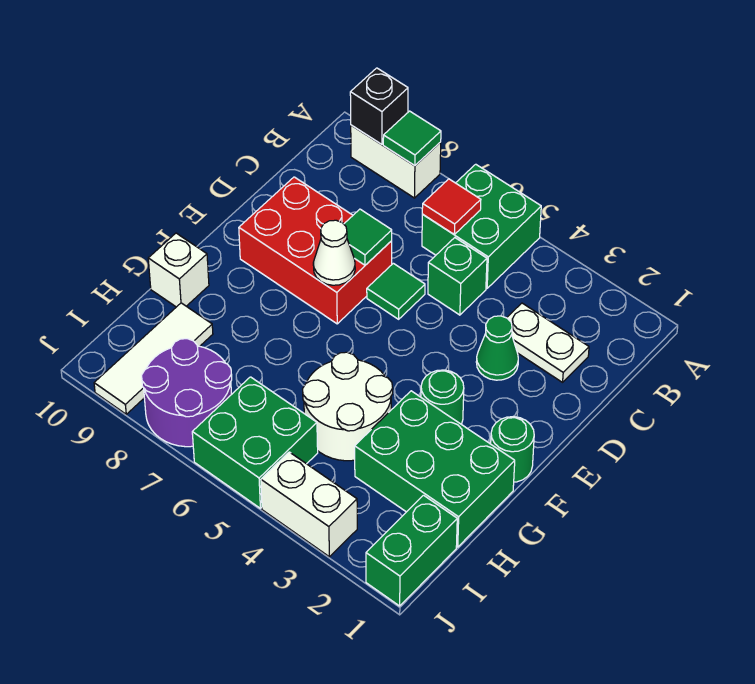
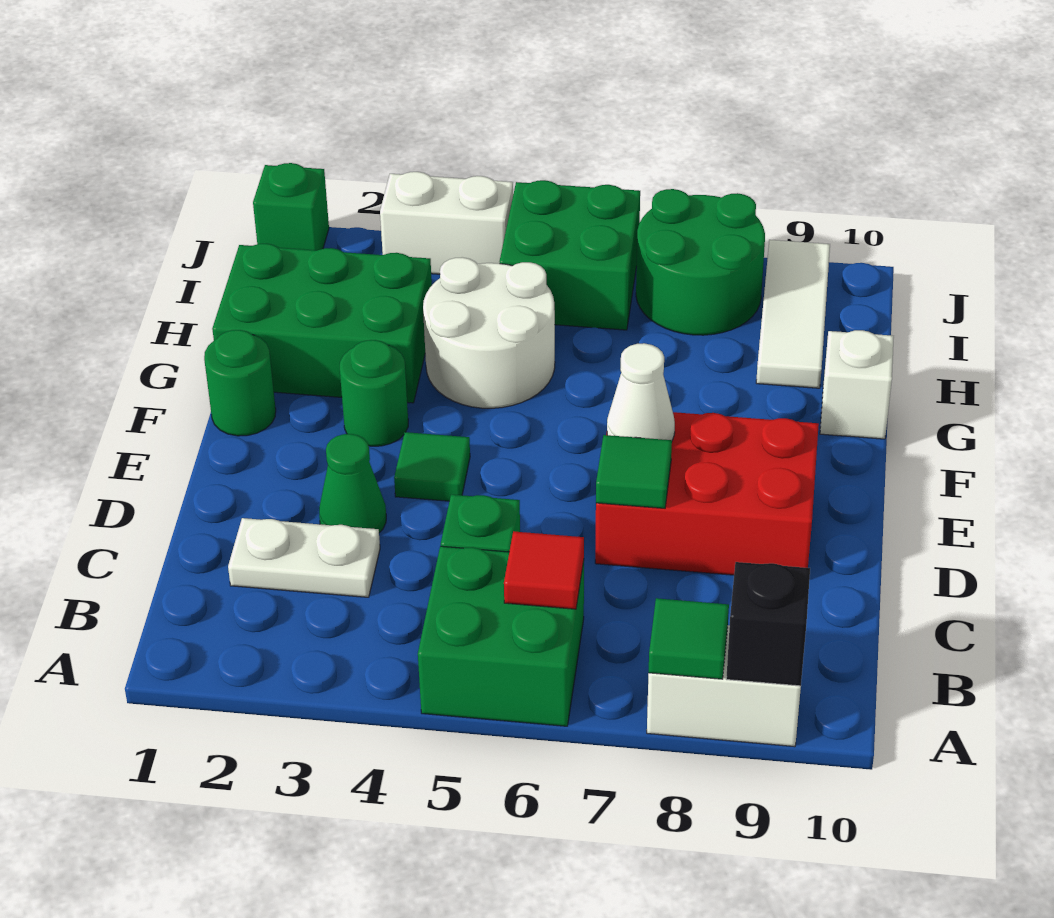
green tile D6 level 1 -> green tile E4 level 1
green brick I1:J1 level 1 -> green brick J1 level 1
purple round brick I7:J8 level 1 -> green round brick I7:J8 level 1

